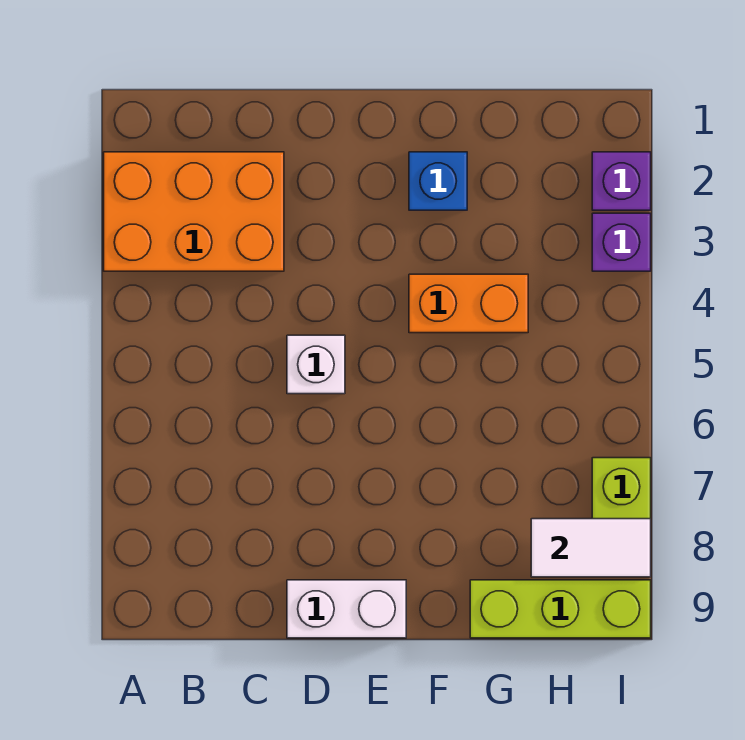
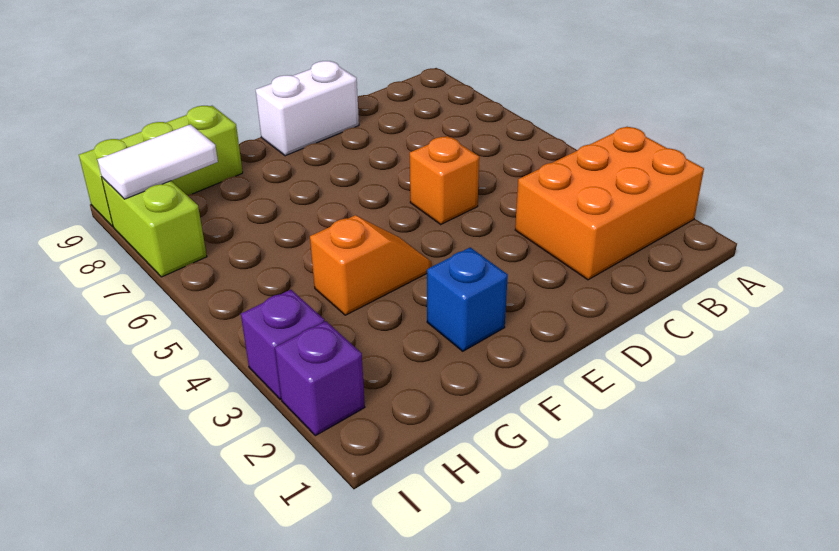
white brick D5 level 1 -> orange brick D5 level 1
orange brick F4:G4 level 1 -> orange slope F4:G4 level 1 top G

